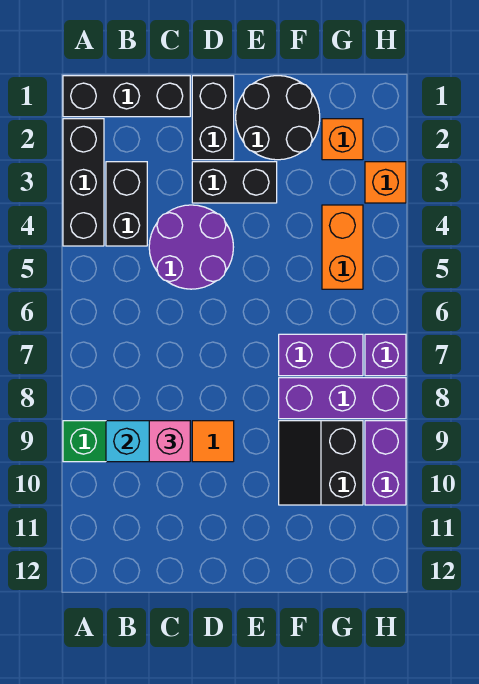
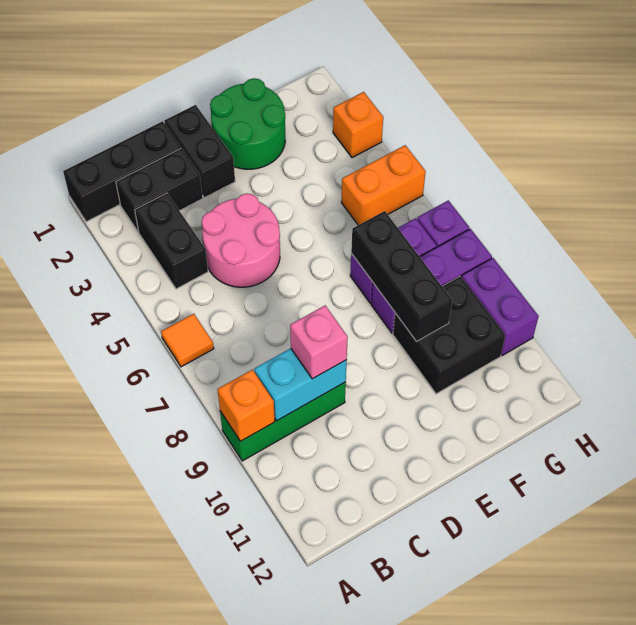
black brick A2:A4 level 1 -> black brick F7:F9 level 2
purple round brick C4:D5 level 1 -> pink round brick C4:D5 level 1
black brick D3:E3 level 1 -> black brick B2:C2 level 1
orange tile D9 level 1 -> orange tile A6 level 1
black round brick E1:F2 level 1 -> green round brick E1:F2 level 1
black slope F9:G10 level 1 top G -> black brick F9:G10 level 1
orange brick G2 level 1 -> orange brick A9 level 2
orange brick G4:G5 level 1 -> orange brick G5:H5 level 1

